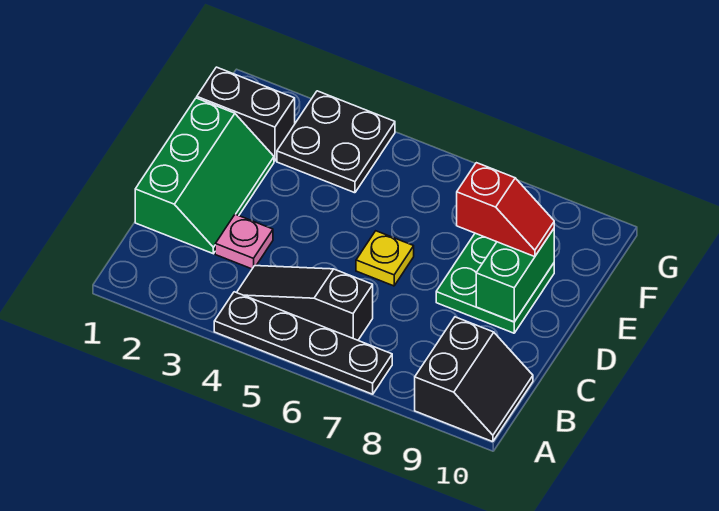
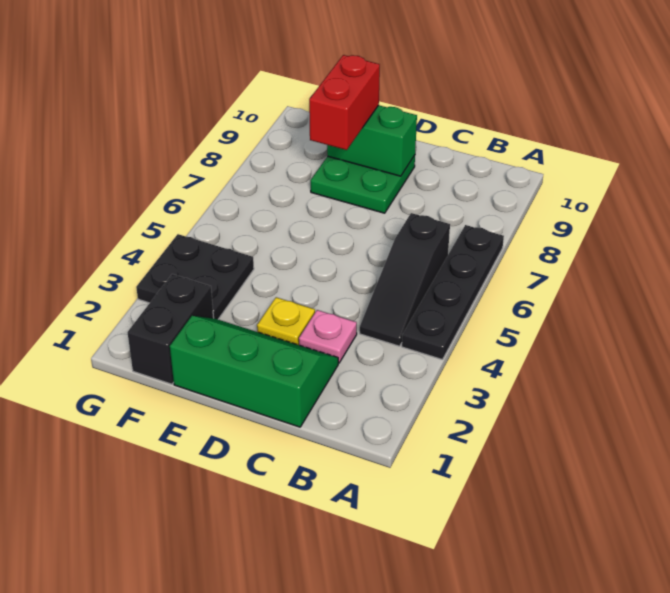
black slope A9:B10 level 1 top 9 -> none
yellow plate D6 level 1 -> yellow plate D3 level 1
red slope E8:E9 level 3 top 8 -> red brick E8:E9 level 3

